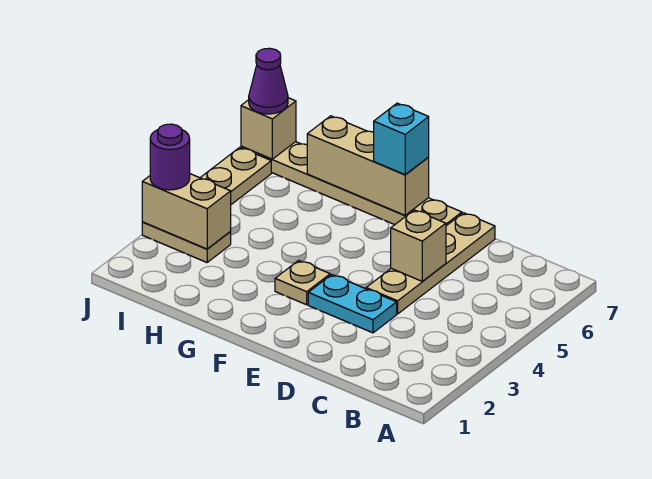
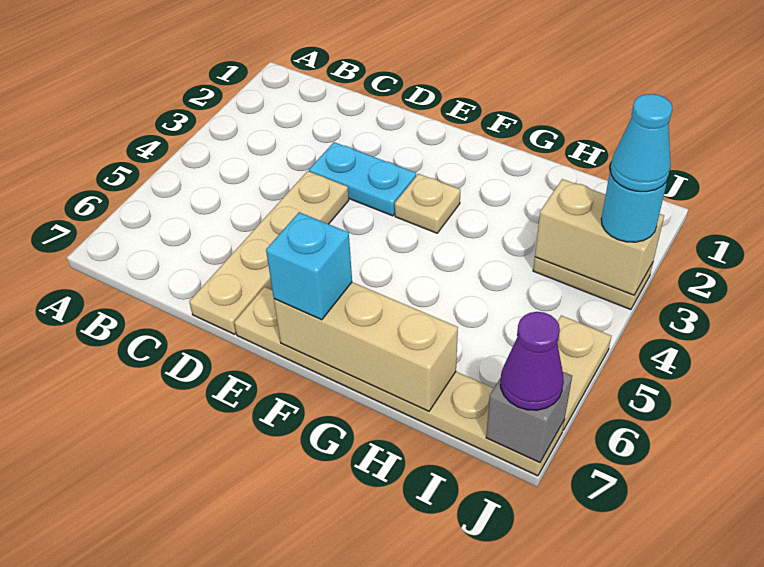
tan brick D5 level 2 -> none
purple round brick J3 level 3 -> cyan round brick J3 level 3
none -> cyan cone J3 level 4
tan brick J7 level 2 -> grey brick J7 level 2

